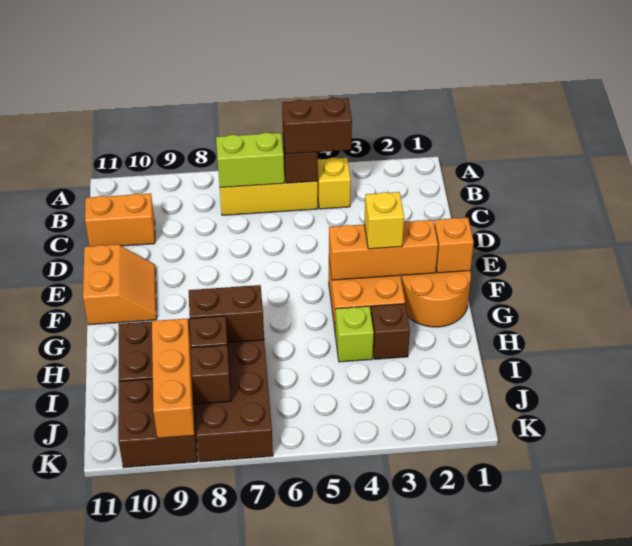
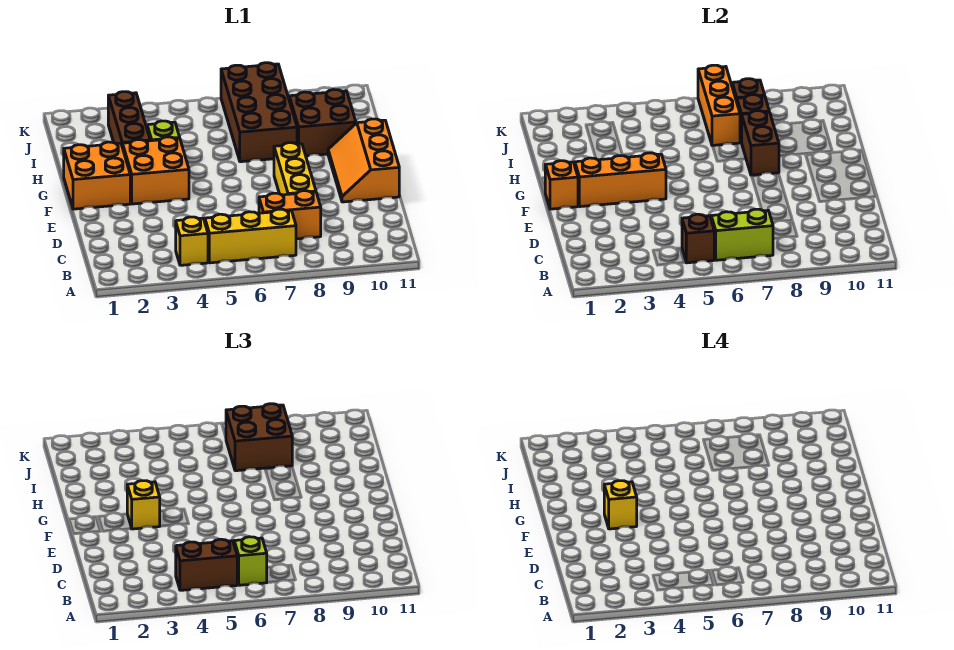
none -> lime brick B6 level 3
orange brick C10:C11 level 1 -> orange brick C7:C8 level 1
none -> yellow brick D8:F8 level 1
orange slope E10:F11 level 1 top 11 -> orange slope E10:G11 level 1 top 11
orange round brick F1:G2 level 1 -> orange brick F1:G2 level 1
none -> yellow brick F3 level 4
brown brick H3 level 1 -> brown brick H3:J3 level 1
brown brick H7:H8 level 2 -> brown brick G8:H8 level 2
orange brick I9:K9 level 2 -> orange brick I7:K7 level 2
brown brick J9:K10 level 1 -> brown brick I7:J8 level 3

